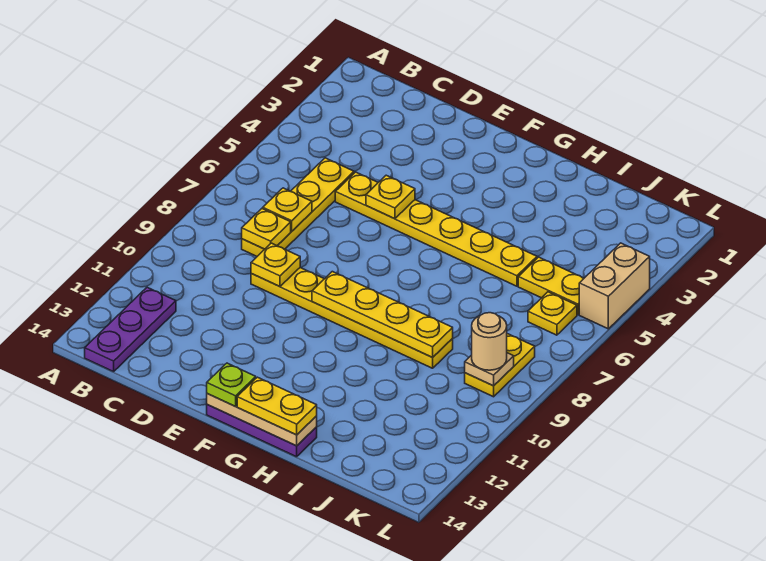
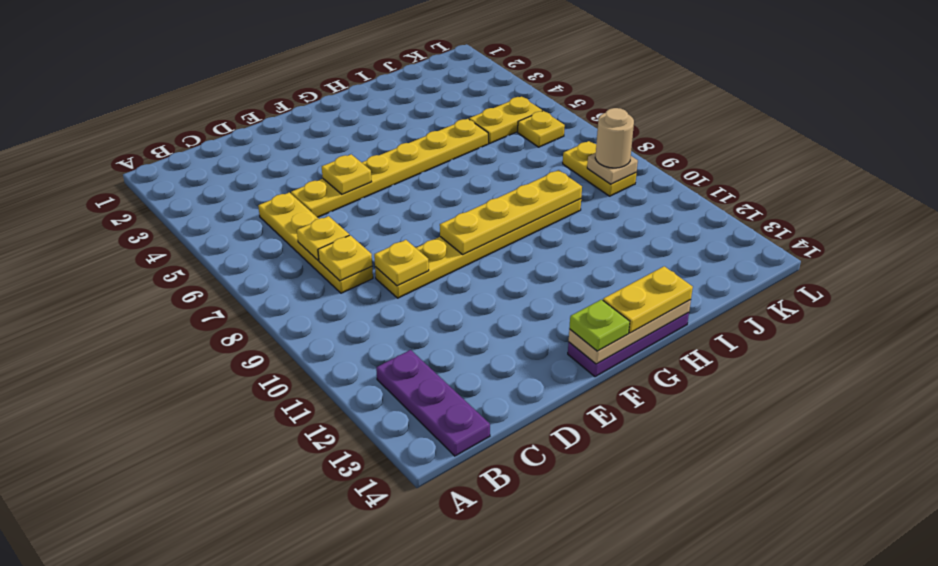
tan brick L4:L5 level 1 -> none

